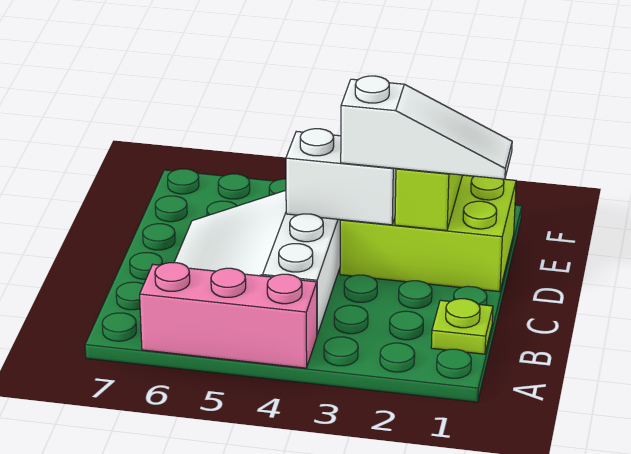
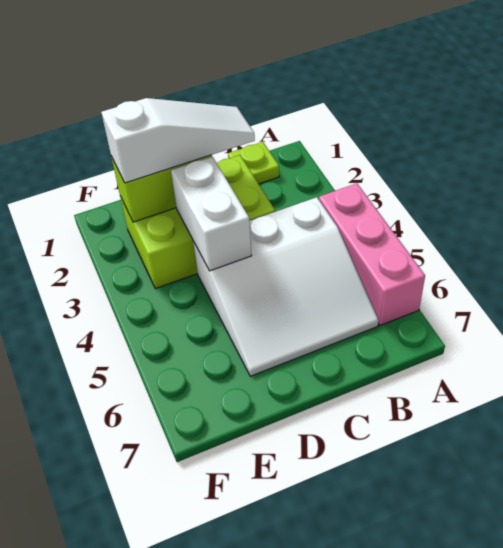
lime brick D1:E3 level 1 -> lime brick C2:E3 level 1
white slope D1:D3 level 3 top 3 -> white slope C2:E2 level 3 top E

